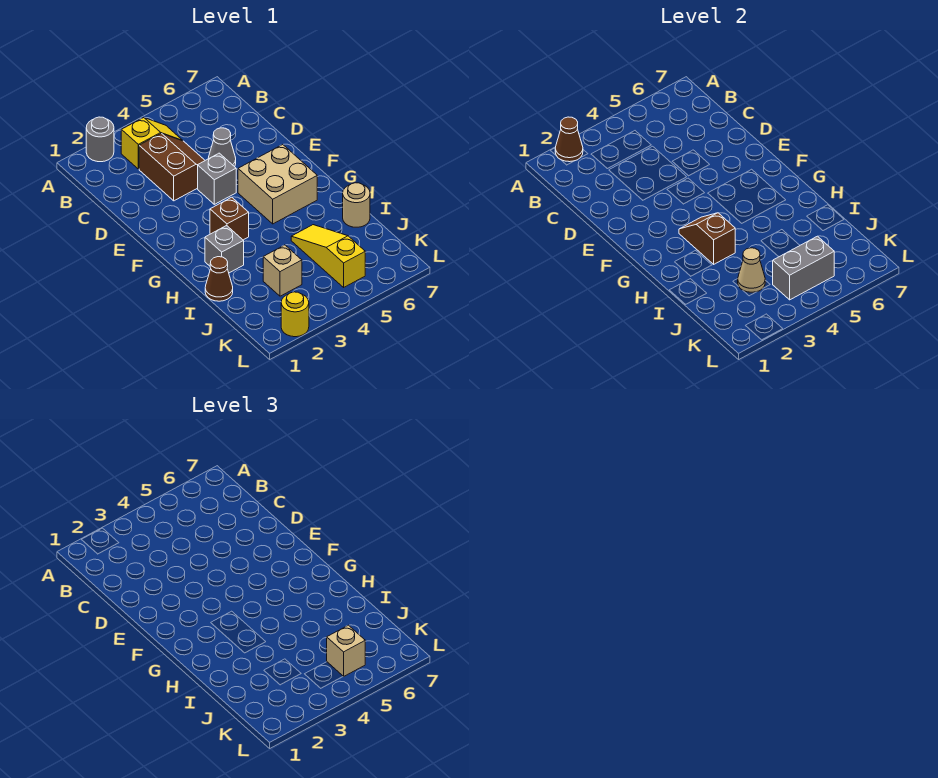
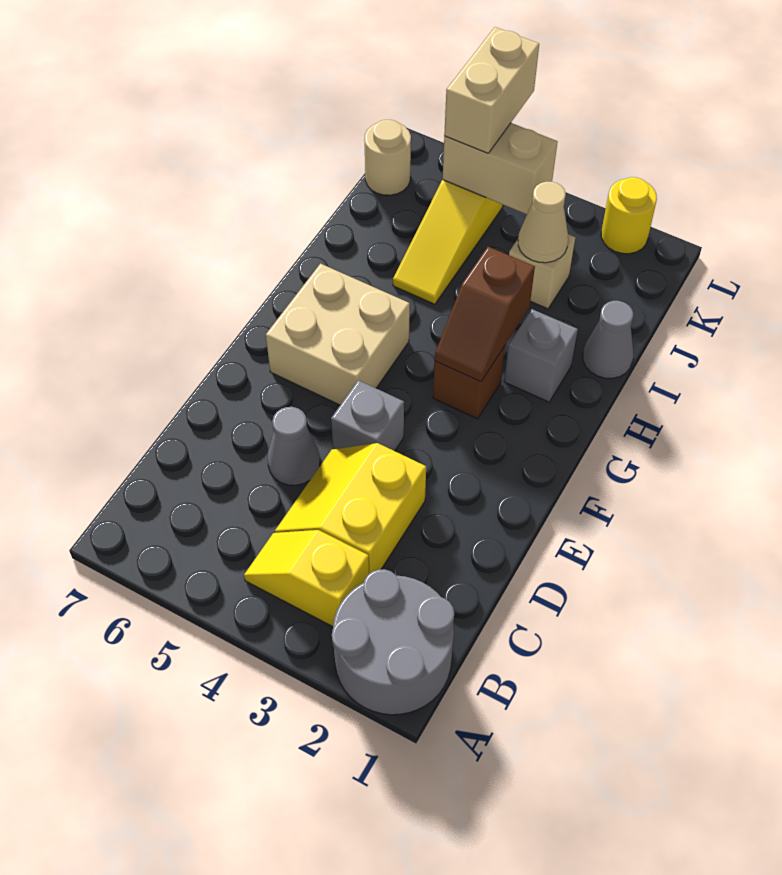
grey round brick A2 level 1 -> grey round brick A1:B2 level 1
brown cone A2 level 2 -> none
brown slope C3:D4 level 1 top 3 -> yellow slope C3:D4 level 1 top 3
brown cone I1 level 1 -> grey cone I1 level 1
tan round brick I7 level 1 -> tan round brick K7 level 1
grey brick K4:K5 level 2 -> tan brick K4:K5 level 2
tan brick K5 level 3 -> tan brick K5:L5 level 3

